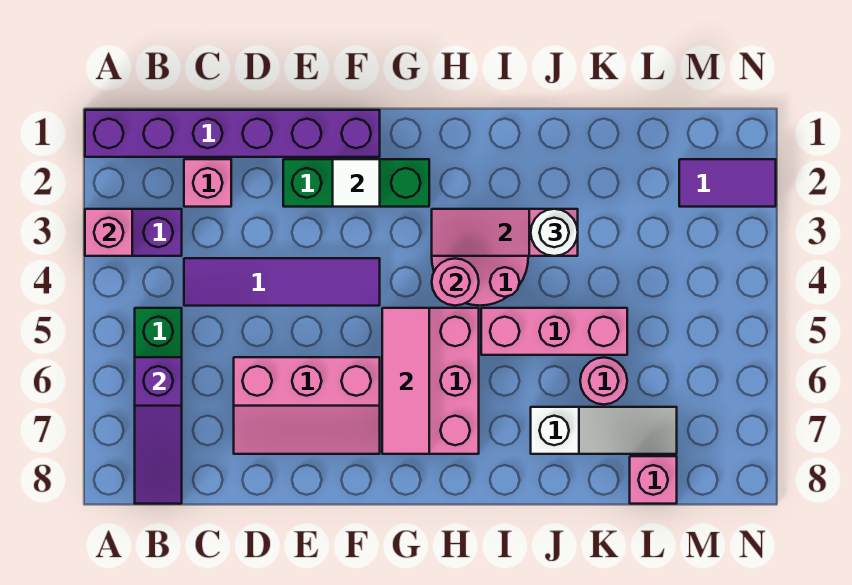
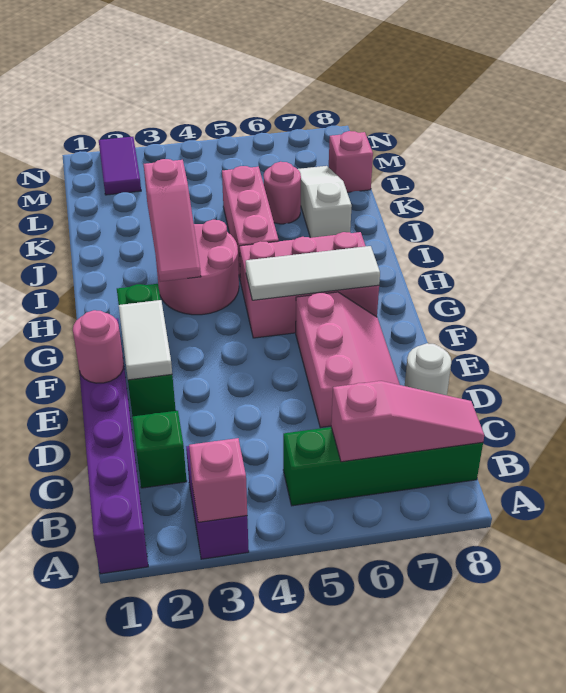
purple slope B6:B8 level 2 top 6 -> pink slope B6:B8 level 2 top 6
pink brick C2 level 1 -> green brick C2 level 1
purple tile C4:F4 level 1 -> none
white tile F2 level 2 -> white tile E2:F2 level 2
pink tile G5:G7 level 2 -> white tile G5:G7 level 2
pink round brick H4 level 2 -> pink round brick E1 level 2
white round brick J3 level 3 -> white round brick D8 level 1

